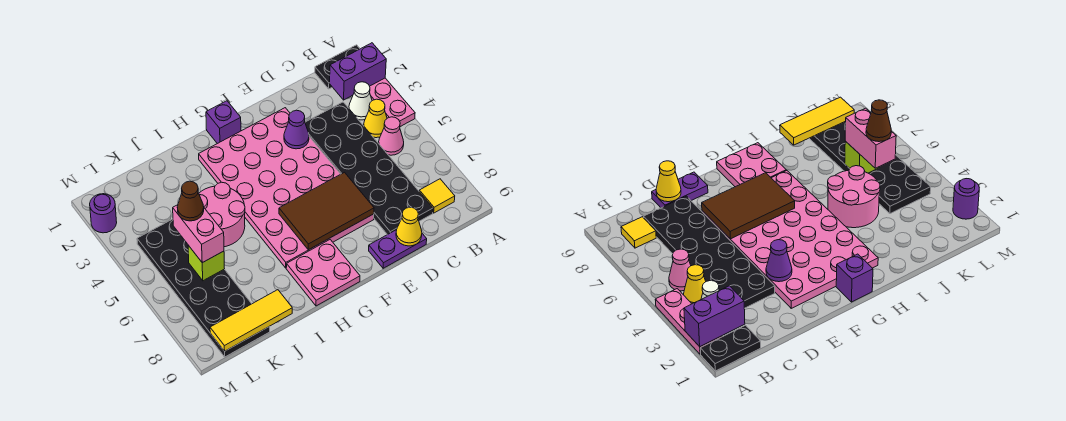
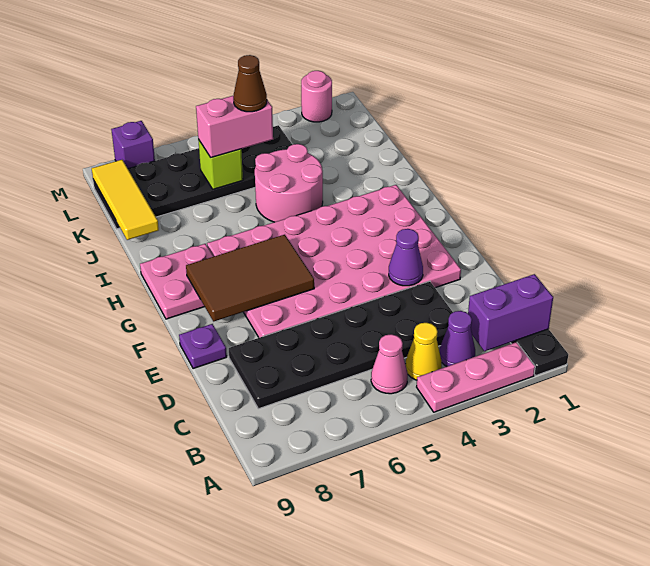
purple brick A2:B2 level 2 -> purple brick B1:B2 level 2
white cone B3 level 1 -> purple cone B3 level 1
yellow tile B8 level 1 -> none
purple plate D9:E9 level 1 -> purple plate E9 level 1
yellow cone D9 level 2 -> none
brown tile E6:G7 level 2 -> brown tile F6:G8 level 2
purple brick G1 level 1 -> purple brick M8 level 1
purple round brick M2 level 1 -> pink round brick M2 level 1

